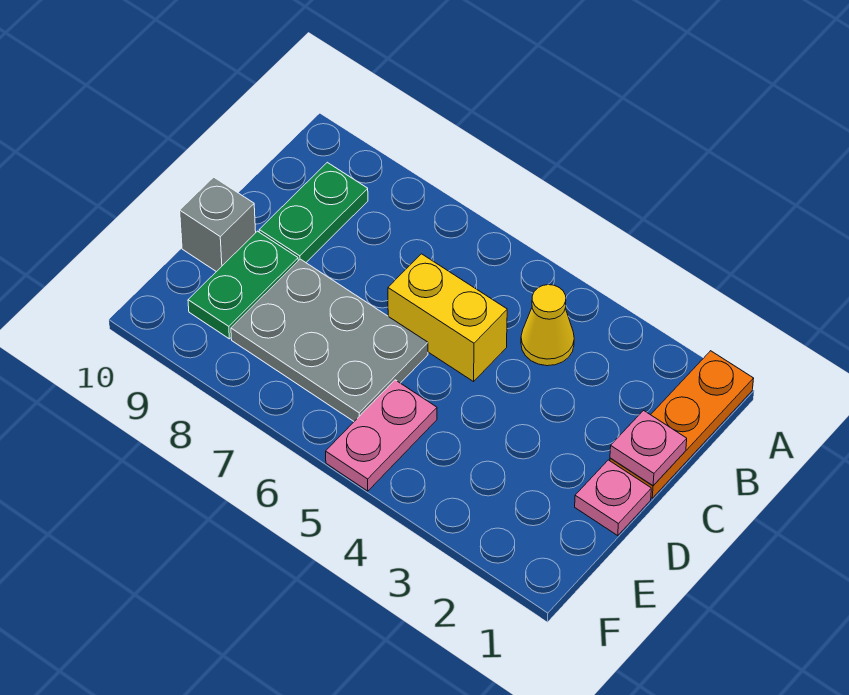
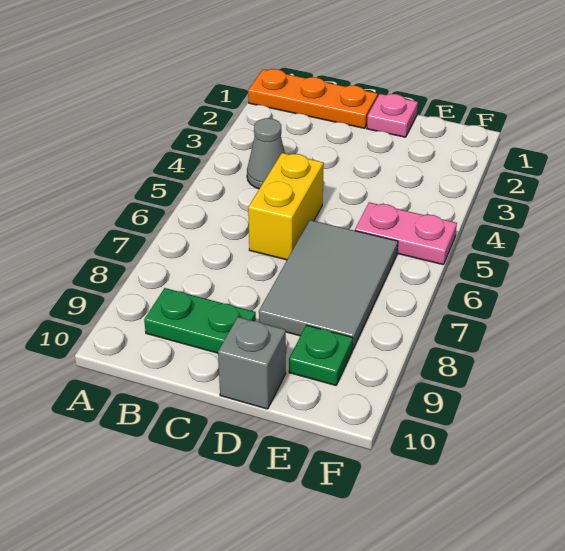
yellow cone B4 level 1 -> grey cone B4 level 1
pink plate C1 level 2 -> none
grey plate D6:E8 level 1 -> grey tile D6:E8 level 1
green plate D9:E9 level 1 -> green plate E9 level 1

